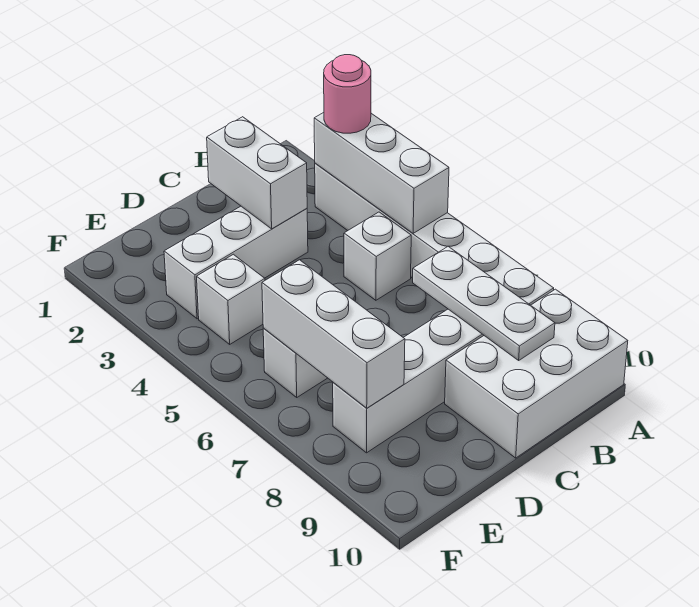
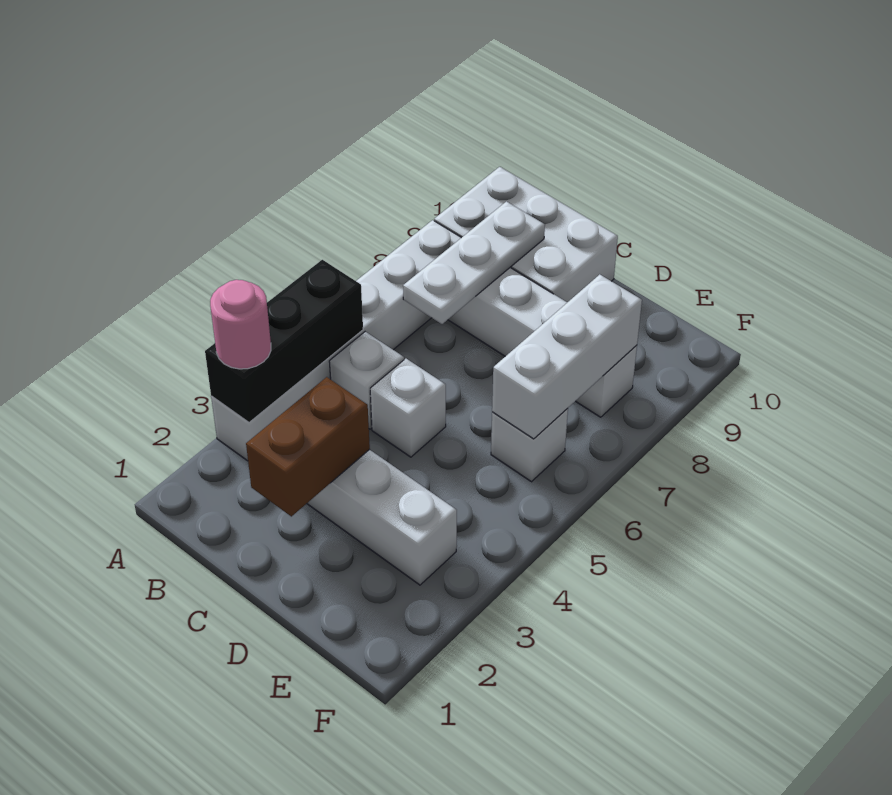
white brick A3:A5 level 2 -> black brick A3:A5 level 2
white brick C2:C3 level 2 -> brown brick C2:C3 level 2
white brick E4 level 1 -> white brick C5 level 1

